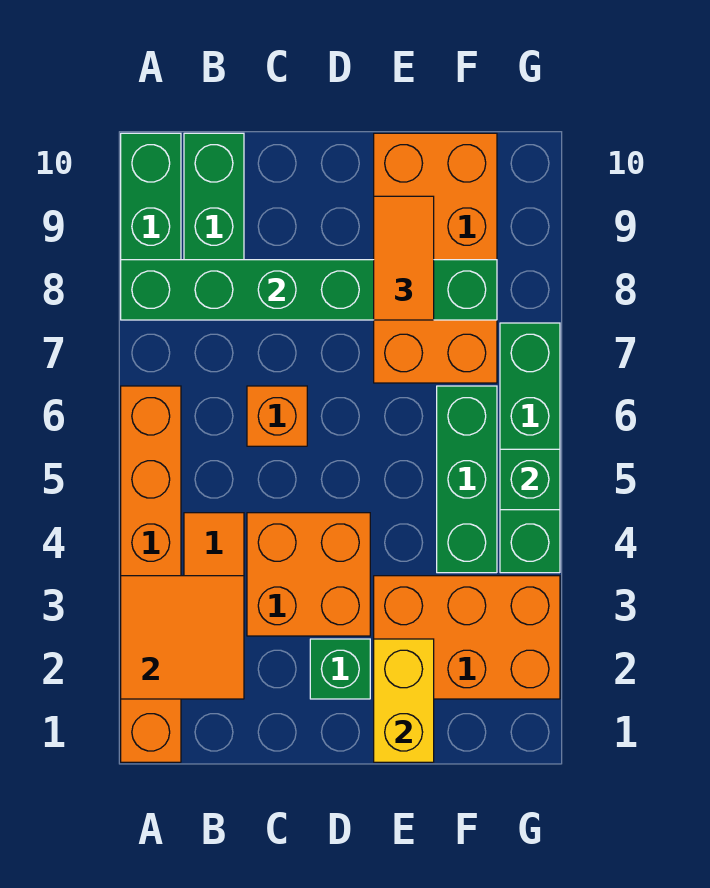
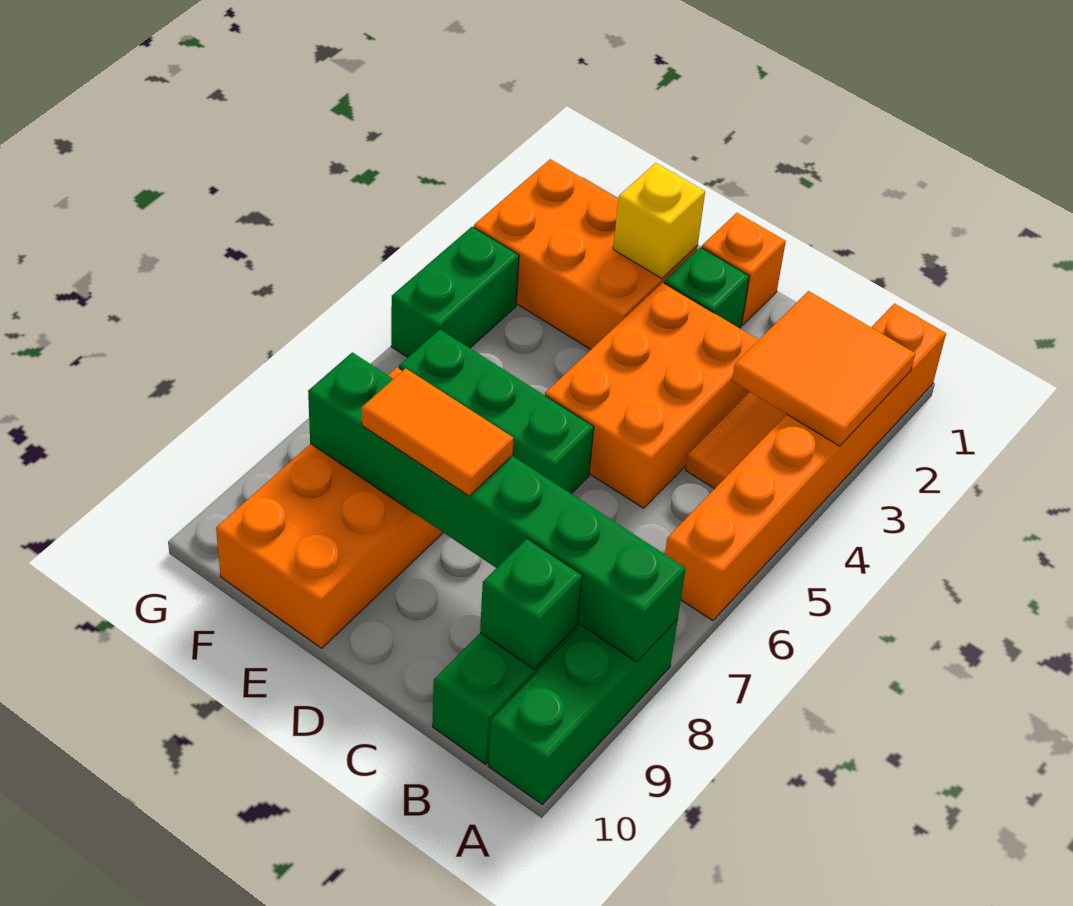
orange brick C3:D4 level 1 -> orange brick C3:D5 level 1
orange brick C6 level 1 -> orange brick D1 level 1
yellow brick E1:E2 level 2 -> yellow brick E2 level 2
orange tile E8:E9 level 3 -> orange tile D8:E8 level 3
green brick F4:F6 level 1 -> green brick D6:F6 level 1
green brick G4:G7 level 1 -> green brick G4:G5 level 1
green brick G5 level 2 -> green brick B9 level 2

